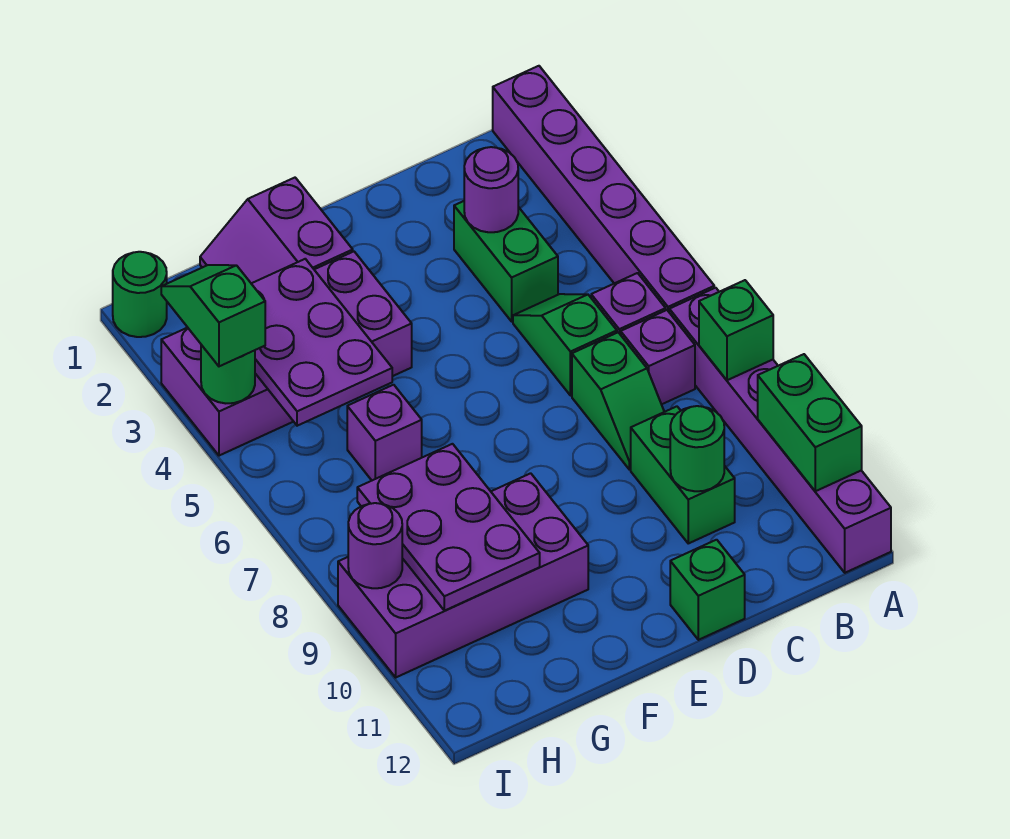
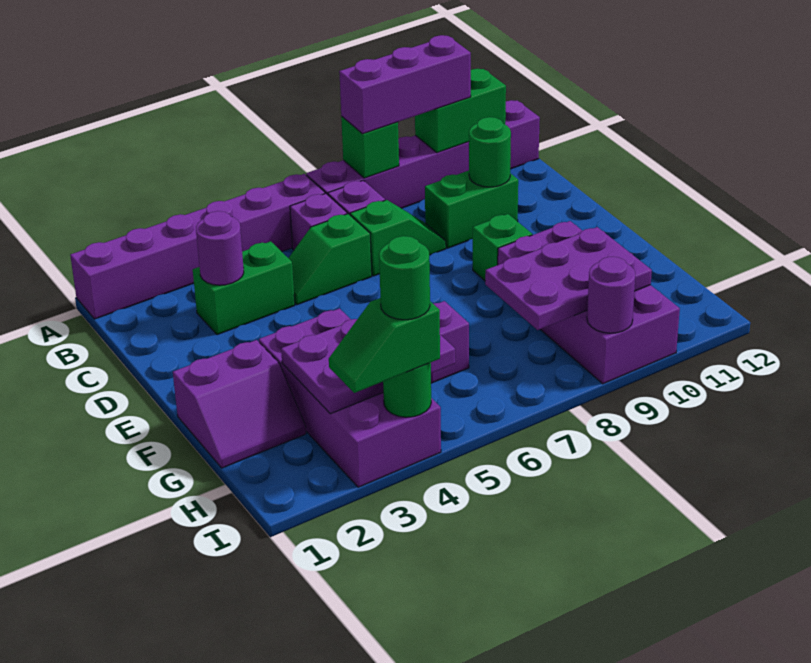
none -> purple brick A8:A10 level 3
green brick D12 level 1 -> green brick E9 level 1
green round brick I1 level 1 -> green round brick I4 level 4

